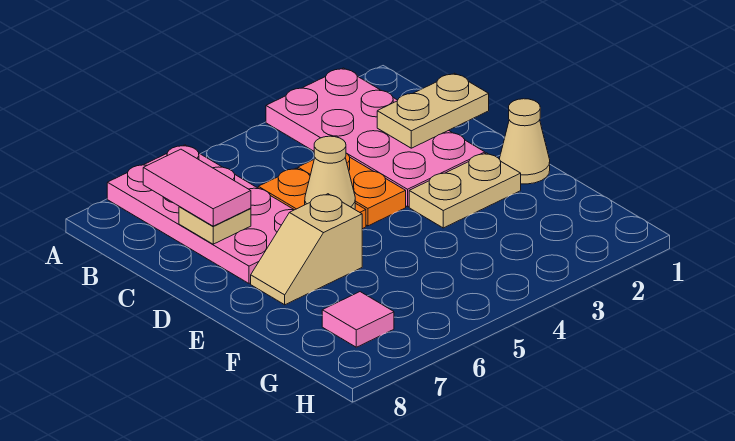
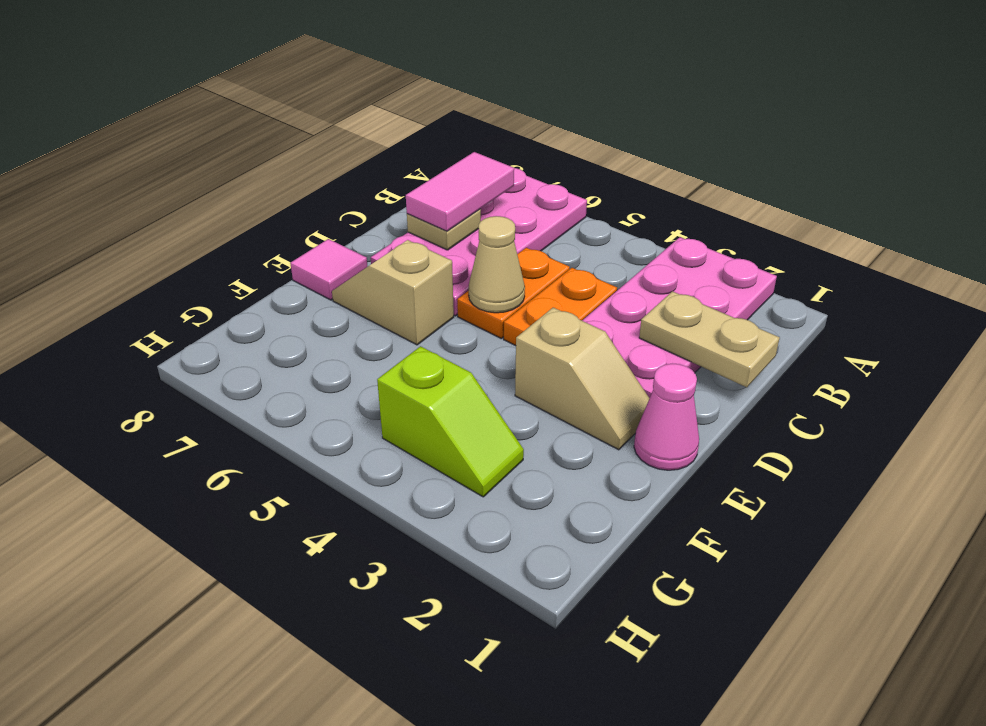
tan cone E1 level 1 -> pink cone E1 level 1
tan plate E2:E3 level 1 -> tan slope E2:E3 level 1 top 3
none -> lime slope G3:G4 level 1 top 4
pink tile G7 level 1 -> pink tile E8 level 1

